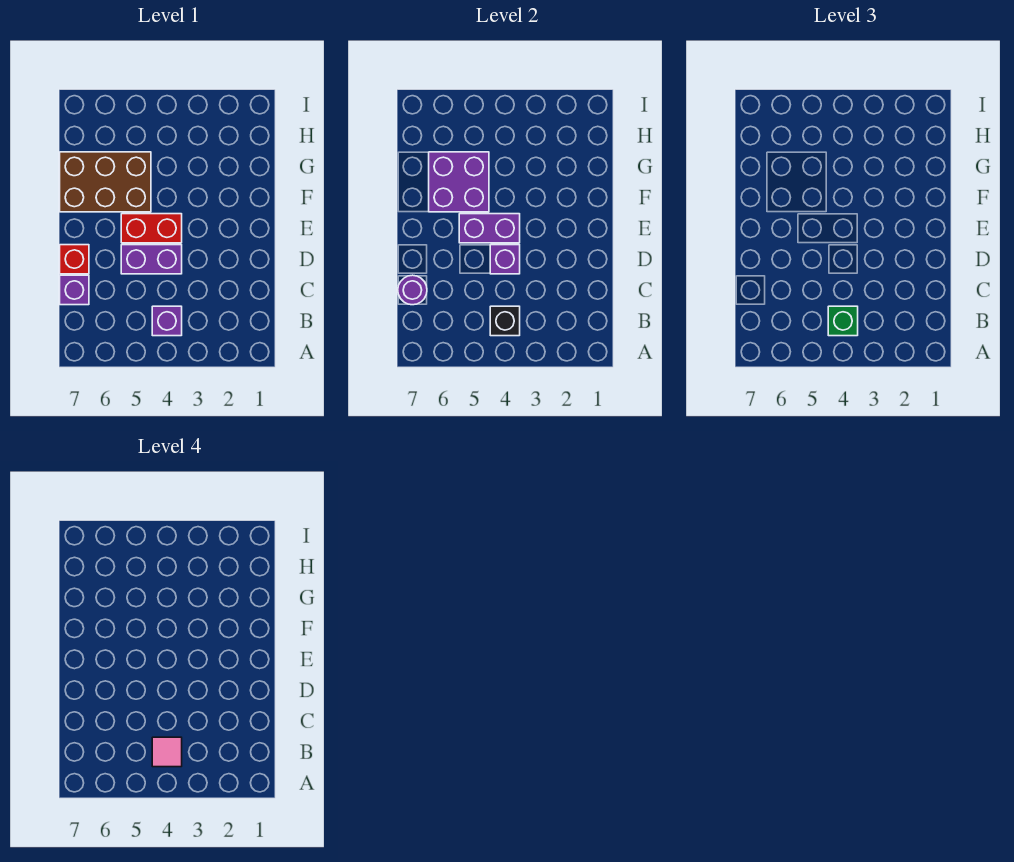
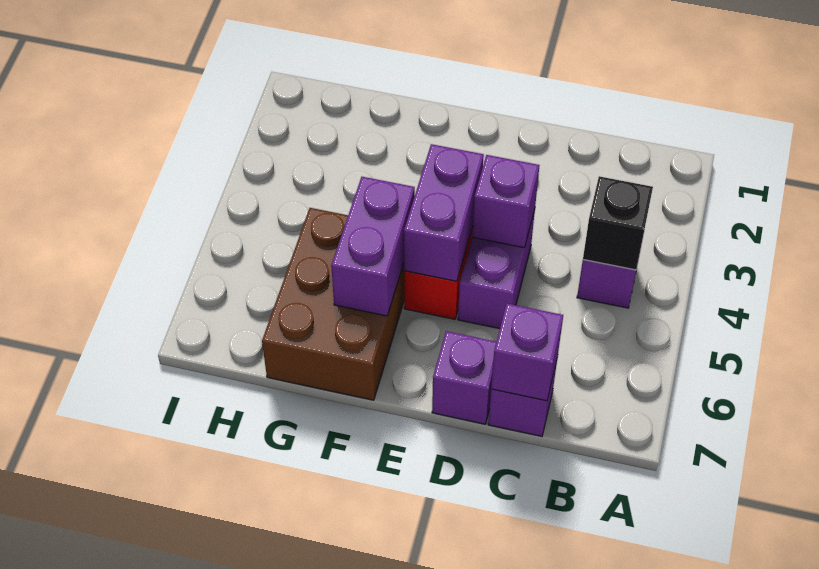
green brick B4 level 3 -> none
pink tile B4 level 4 -> none
purple round brick C7 level 2 -> purple brick C7 level 2
red brick D7 level 1 -> purple brick D7 level 1
purple brick F5:G6 level 2 -> purple brick F5:F6 level 2

